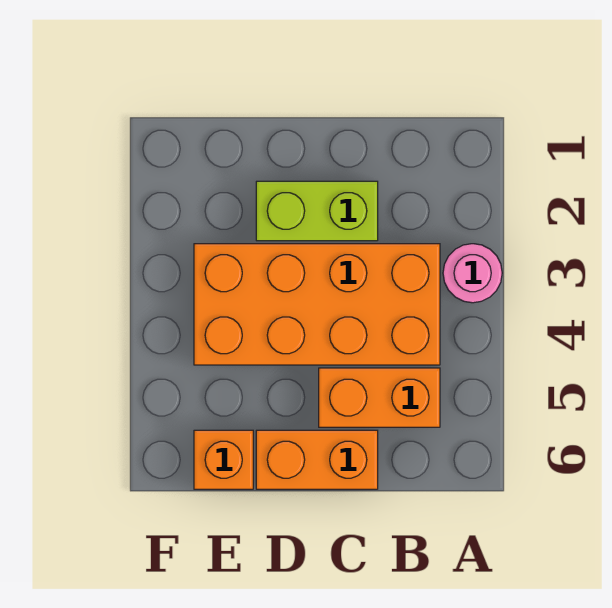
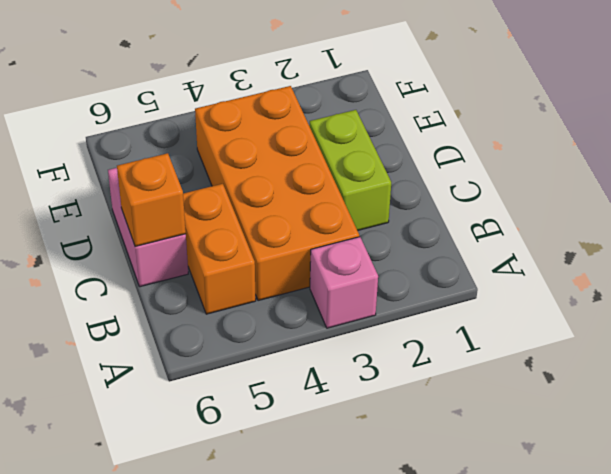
pink round brick A3 level 1 -> pink brick A3 level 1
orange brick C6:D6 level 1 -> pink brick C6:D6 level 1
orange brick E6 level 1 -> orange brick C6 level 2

